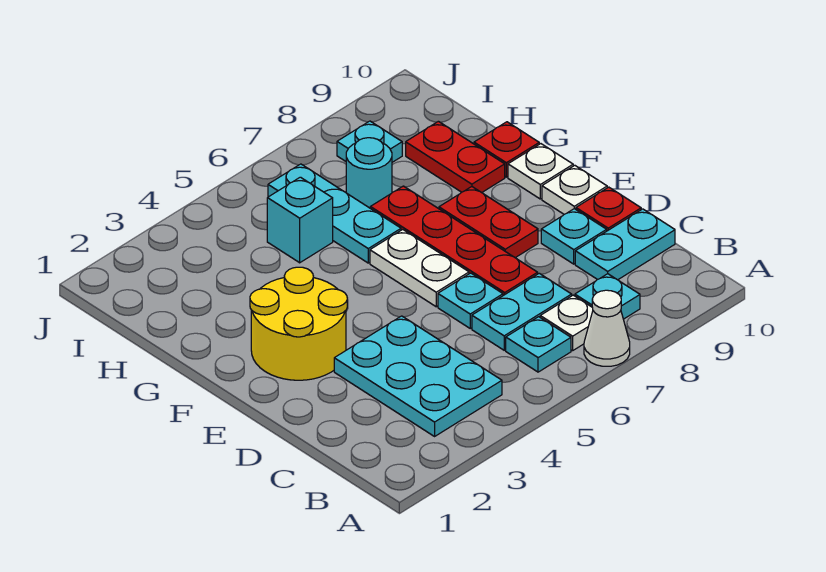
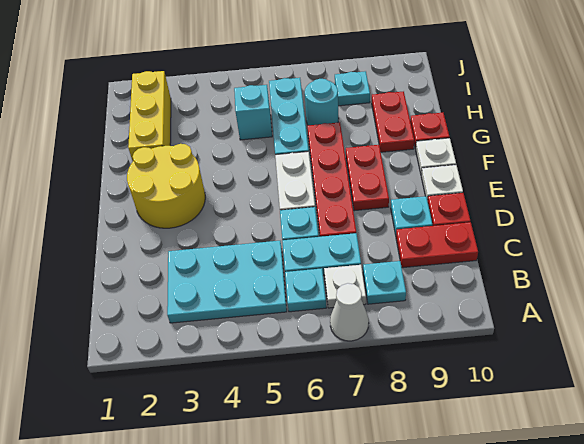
cyan plate B3:D4 level 1 -> cyan plate B3:C5 level 1
cyan plate C9:C10 level 1 -> red plate C9:C10 level 1
none -> yellow brick G2:I2 level 1

